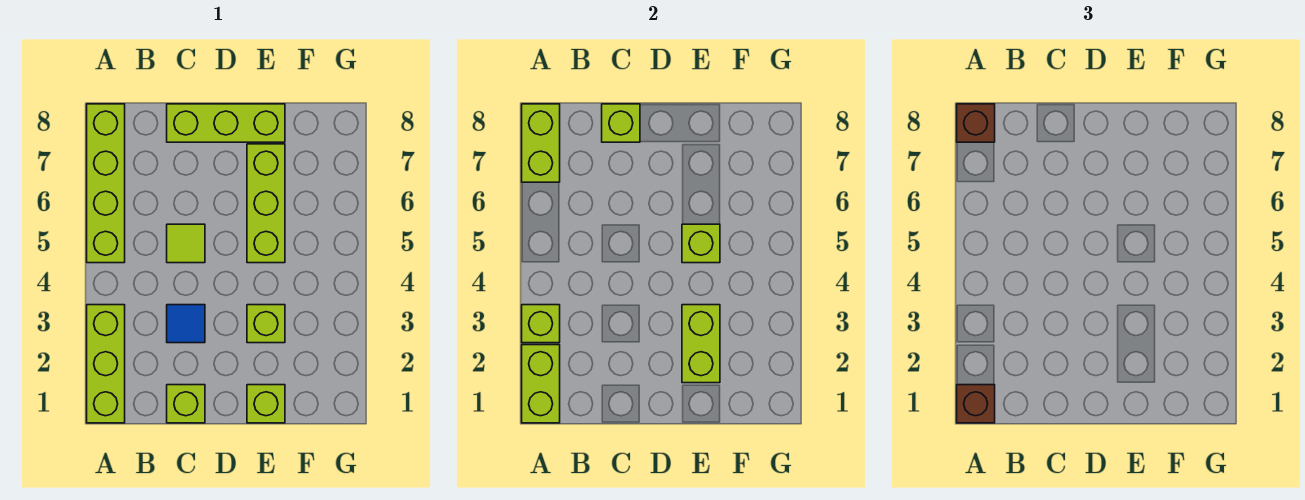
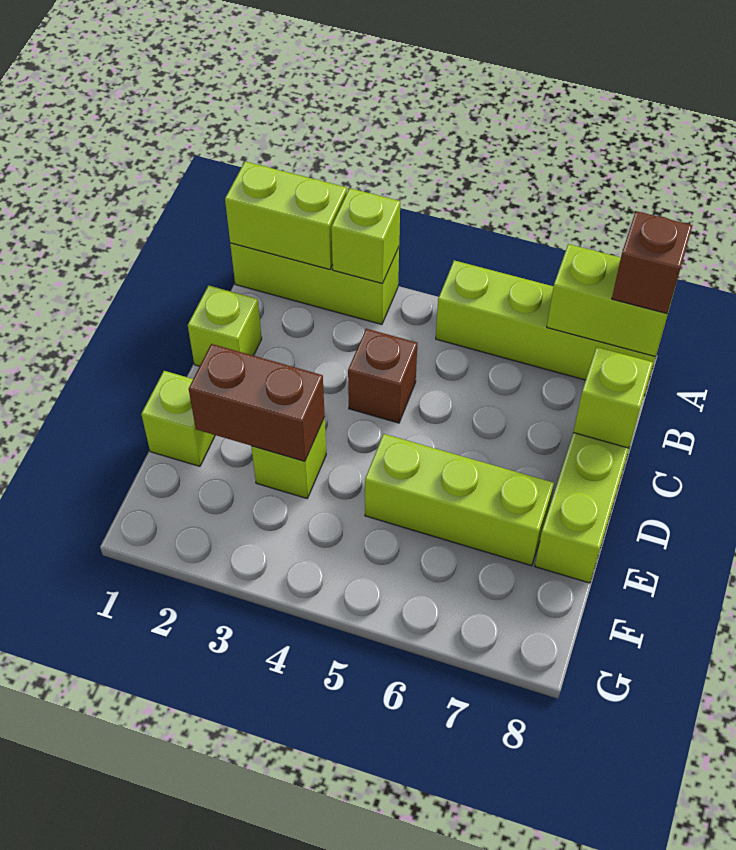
brown brick A1 level 3 -> brown brick C4 level 1
blue tile C3 level 1 -> none
lime tile C5 level 1 -> none
lime brick E2:E3 level 2 -> brown brick E2:E3 level 2
lime brick E5 level 2 -> none

